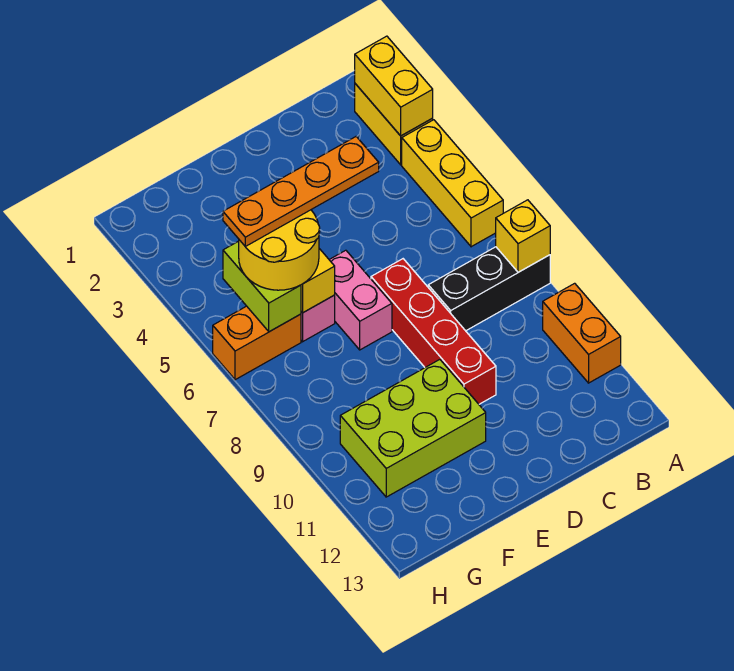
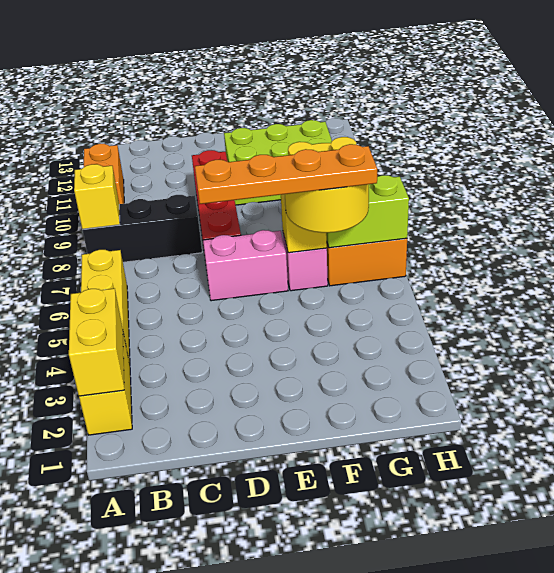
pink brick E6:E7 level 1 -> pink brick D6:E6 level 1
lime brick G5:G6 level 2 -> lime brick G6:H6 level 2

